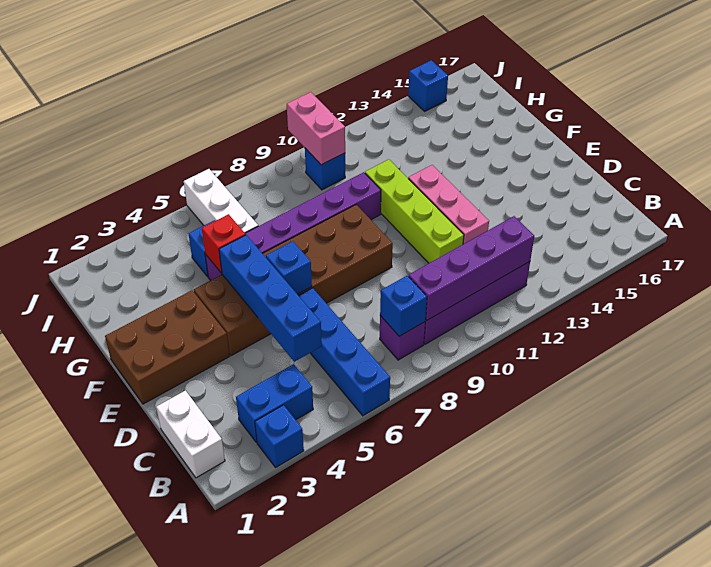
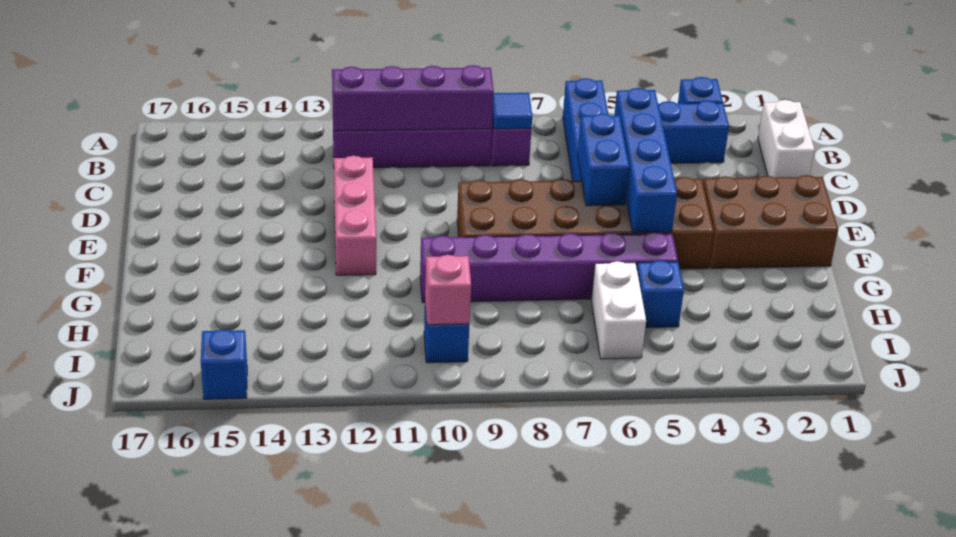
blue brick B8 level 2 -> blue tile B8 level 2
lime brick D11:G11 level 1 -> none
blue brick E6 level 2 -> blue brick D6:E6 level 2
red brick G5 level 2 -> none
white brick H6:J6 level 1 -> white brick H6:I6 level 1
pink brick I10:J10 level 2 -> pink brick I10 level 2

